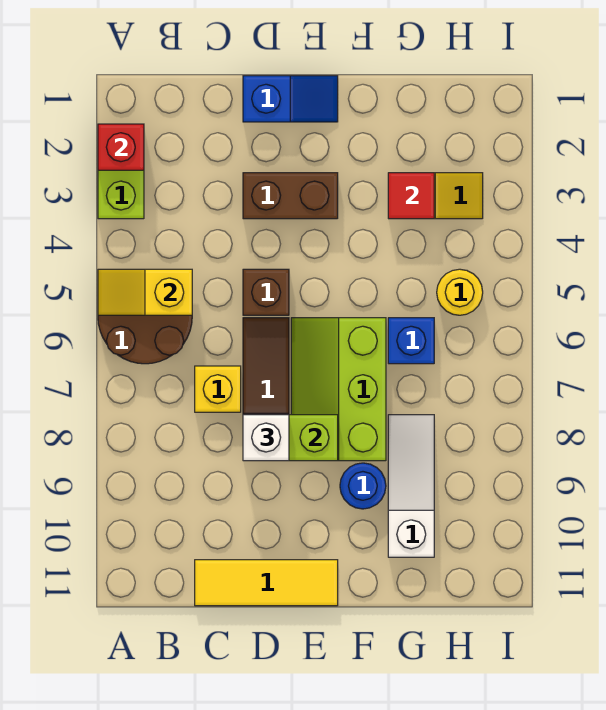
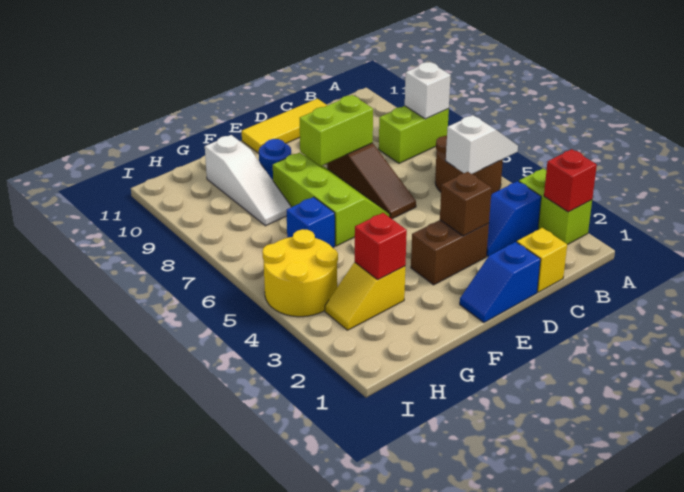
yellow slope A5:B5 level 2 top B -> white slope A5:B5 level 2 top B
none -> lime brick A8:B8 level 1
none -> blue slope B3:C3 level 1 top B
yellow brick C7 level 1 -> yellow brick C1 level 1
brown brick D5 level 1 -> brown brick D3 level 2
white brick D8 level 3 -> white brick A8 level 2
red tile G3 level 2 -> red brick G3 level 2
yellow round brick H5 level 1 -> yellow round brick H4:I5 level 1

